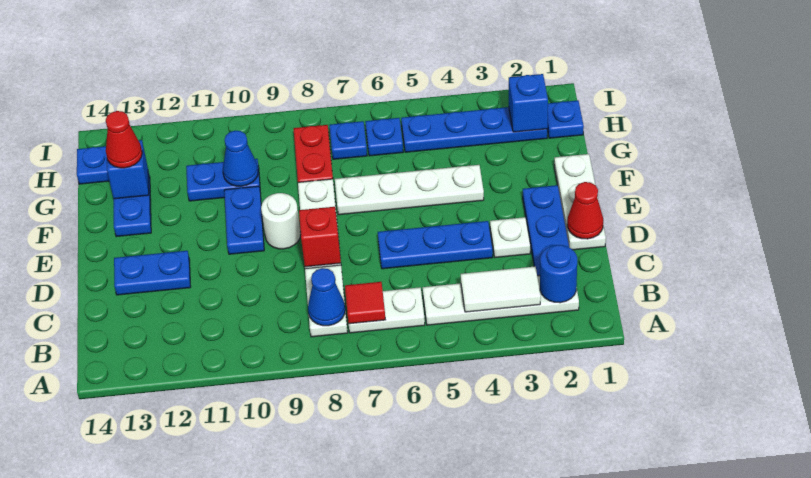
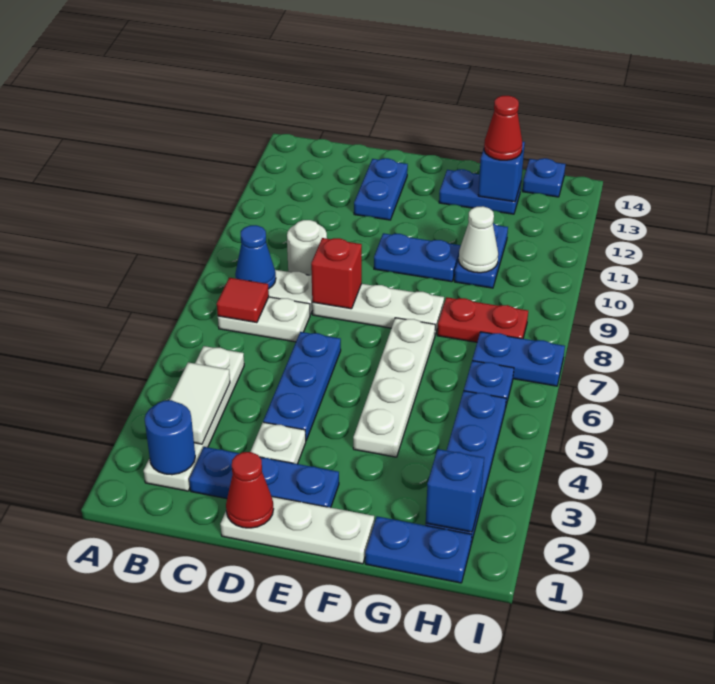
white plate B6:B7 level 1 -> white plate B7:C7 level 1
white round brick E9 level 1 -> white round brick C9 level 1
blue cone G10 level 2 -> white cone G10 level 2
blue plate H1 level 1 -> blue plate G1:H1 level 1
blue plate H7 level 1 -> blue plate H7:I7 level 1

